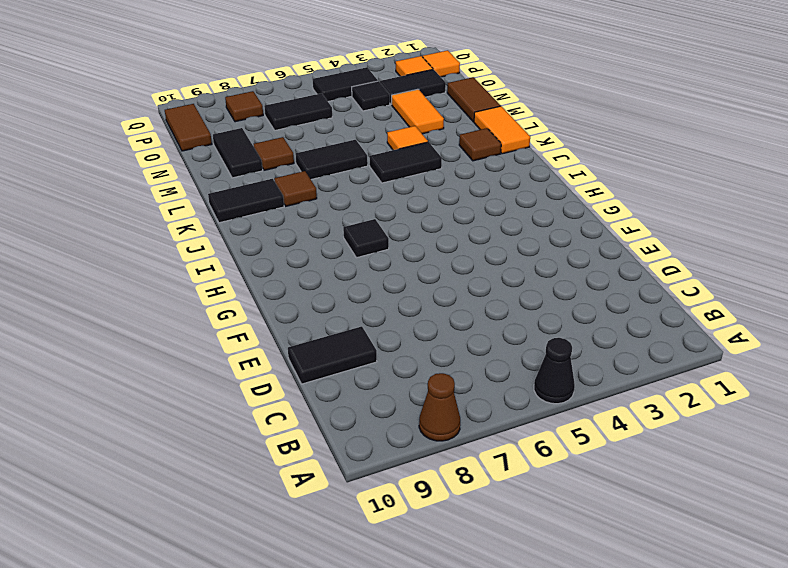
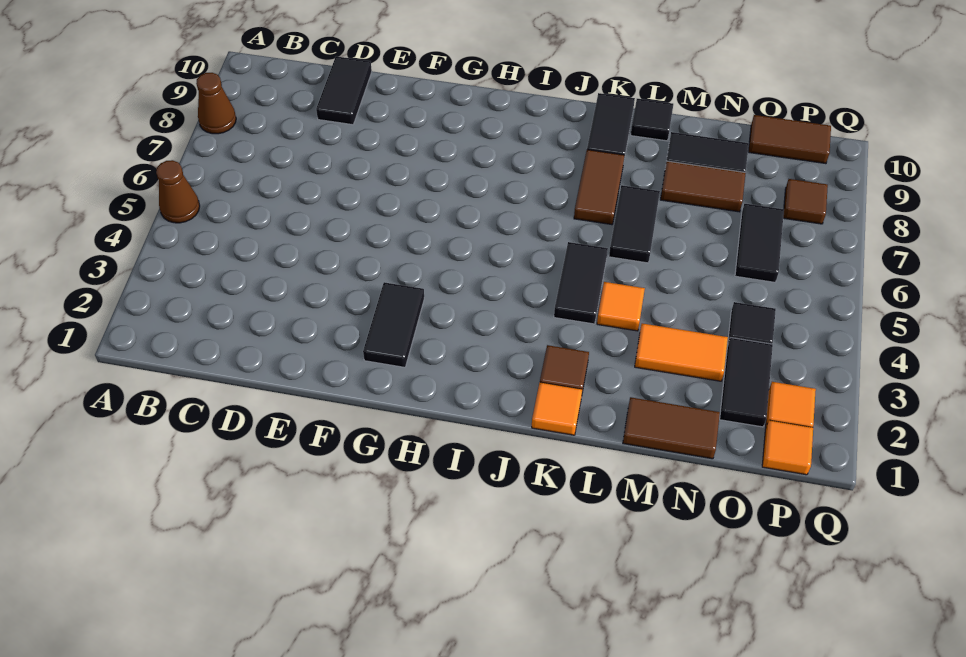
black cone A5 level 1 -> brown cone A5 level 1
black tile H7 level 1 -> black tile L10 level 1
orange tile K1:L1 level 1 -> orange tile K1 level 1
brown tile K8 level 1 -> brown tile K7:K8 level 1
brown tile M8 level 1 -> brown tile M8:N8 level 1
black tile P4:P5 level 1 -> black tile G2:G3 level 1

